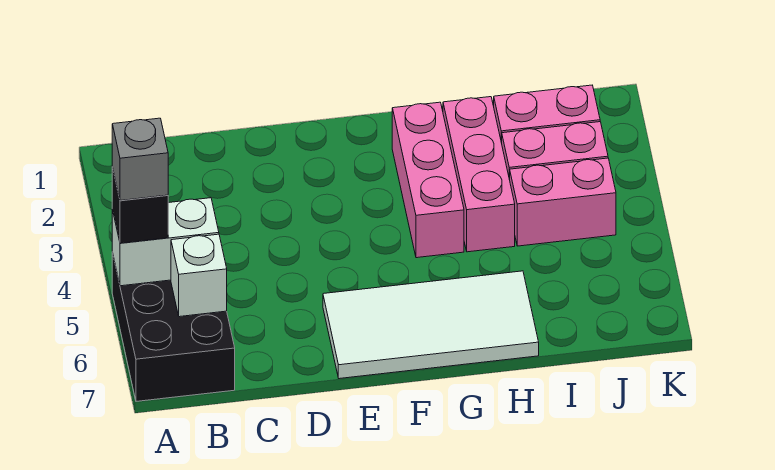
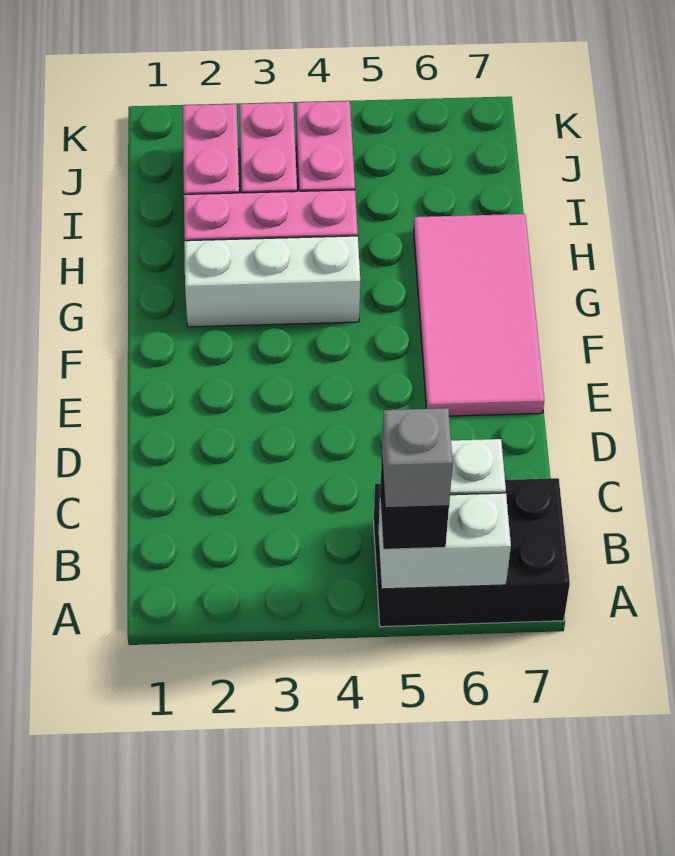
white brick A5:B5 level 2 -> white brick A5:A6 level 2
white tile E6:H7 level 1 -> pink tile E6:H7 level 1
pink brick G2:G4 level 1 -> white brick G2:G4 level 1

